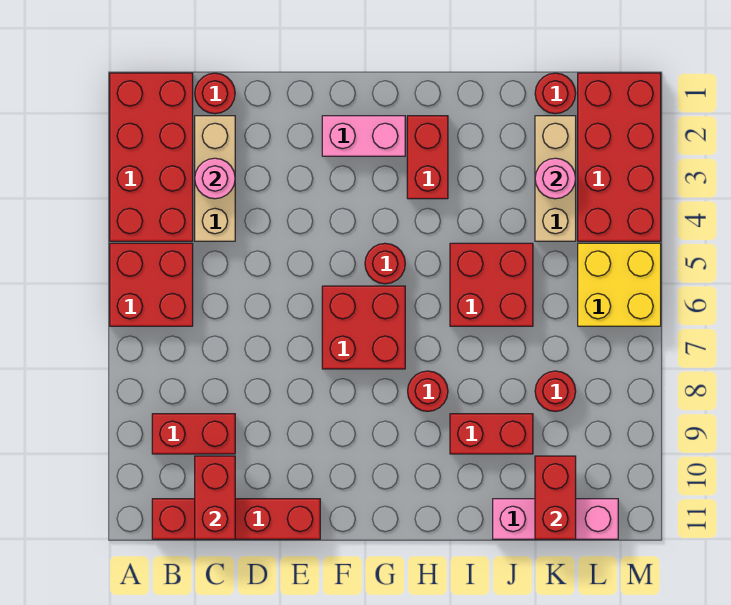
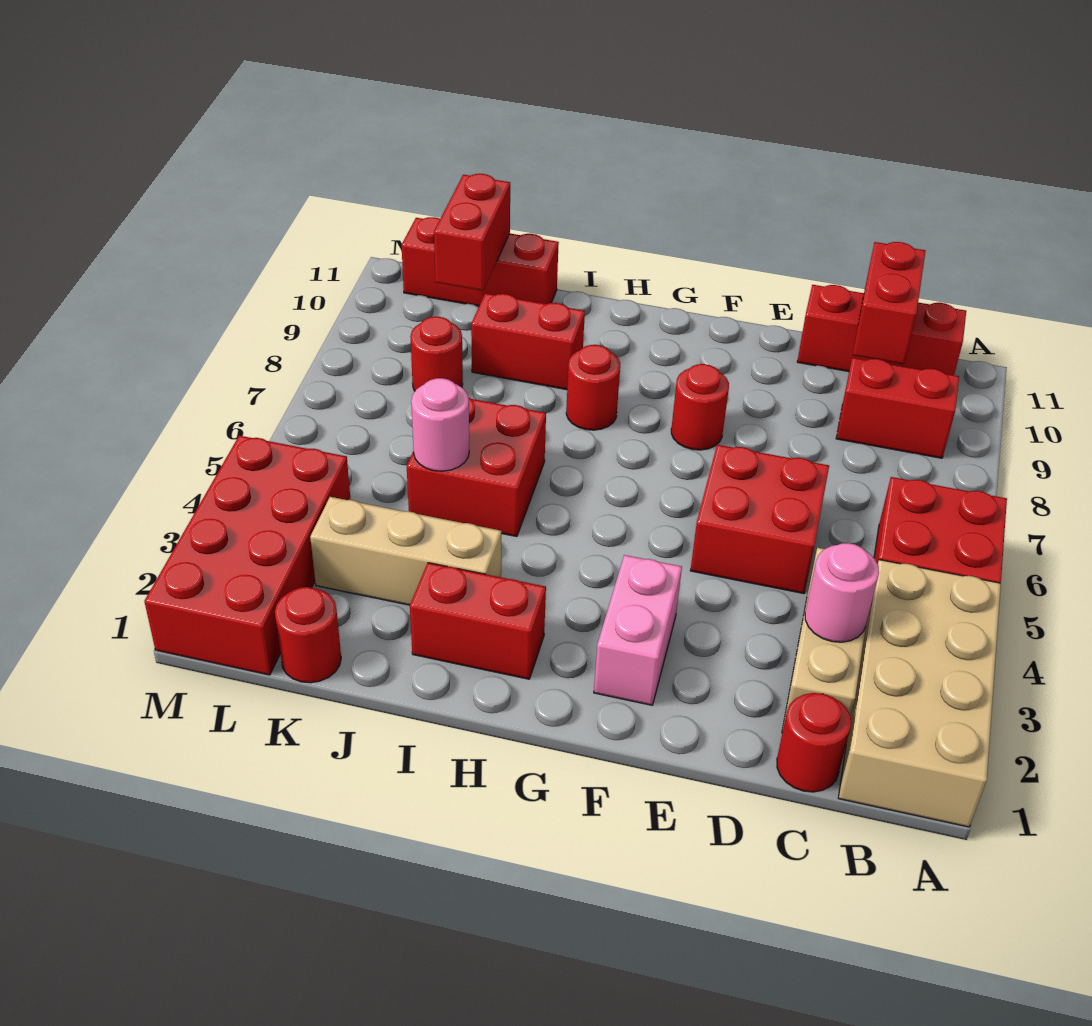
red brick A1:B4 level 1 -> tan brick A1:B4 level 1
red brick B11:E11 level 1 -> red brick B11:D11 level 1
pink brick F2:G2 level 1 -> pink brick F2:F3 level 1
red brick F6:G7 level 1 -> red brick D5:E6 level 1
red round brick G5 level 1 -> red round brick F8 level 1
red brick H2:H3 level 1 -> red brick H2:I2 level 1
pink brick J11:L11 level 1 -> red brick J11:L11 level 1
tan brick K2:K4 level 1 -> tan brick I3:K3 level 1
pink round brick K3 level 2 -> pink round brick J5 level 2
yellow brick L5:M6 level 1 -> none

